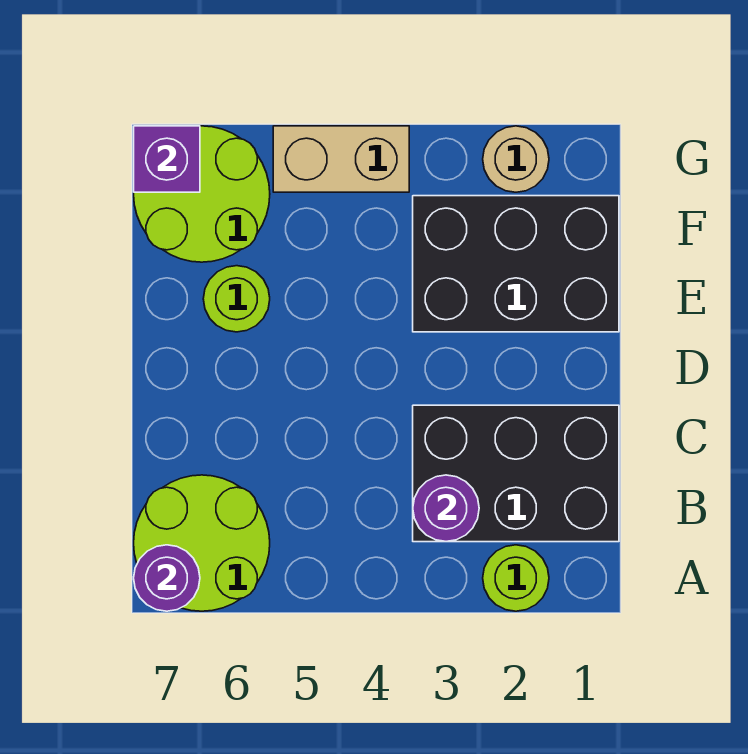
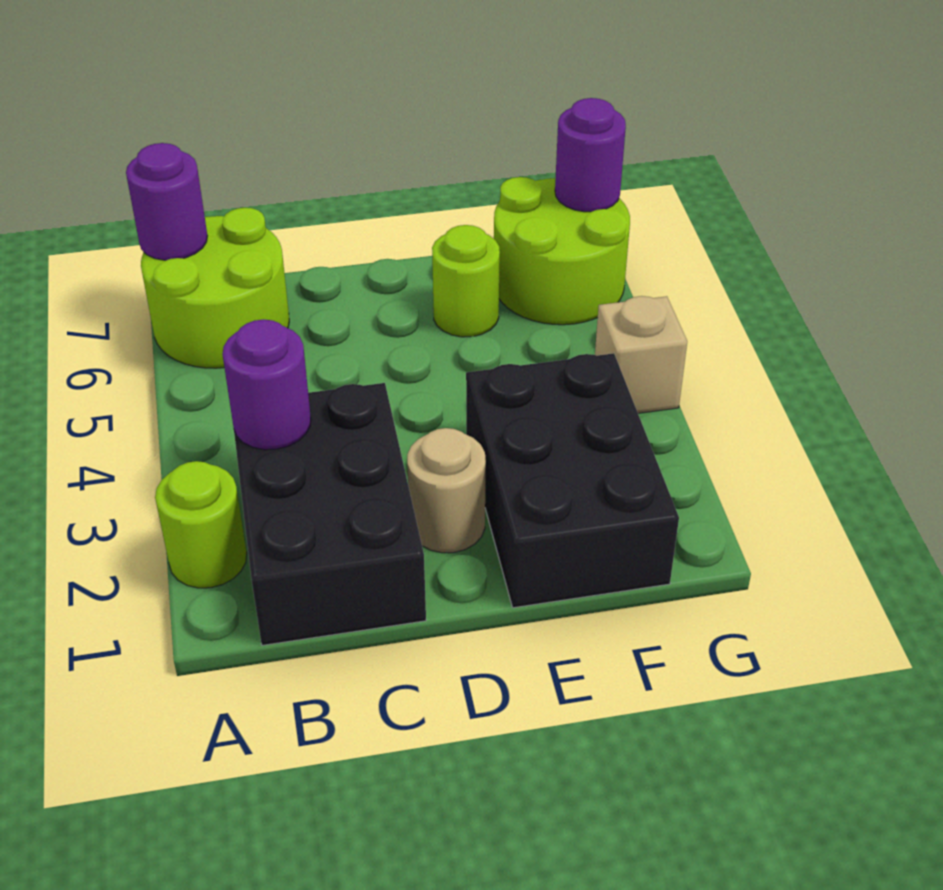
tan round brick G2 level 1 -> tan round brick D2 level 1
tan brick G4:G5 level 1 -> tan brick G4 level 1
purple brick G7 level 2 -> purple round brick G7 level 2

